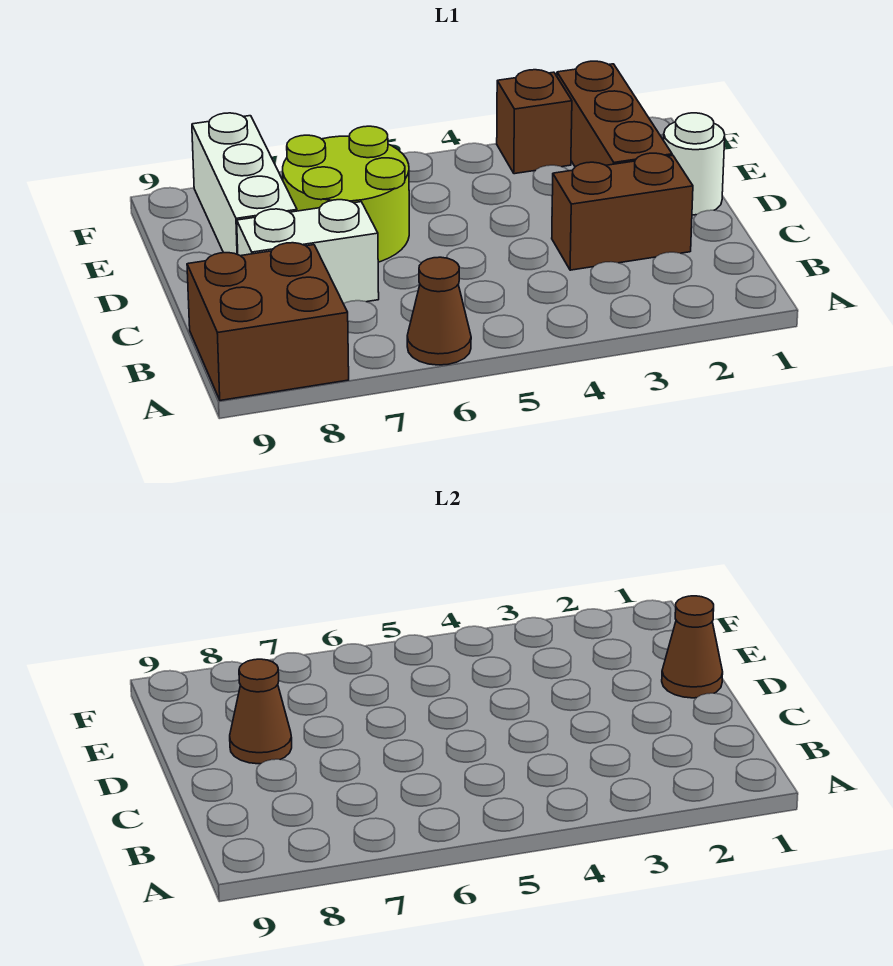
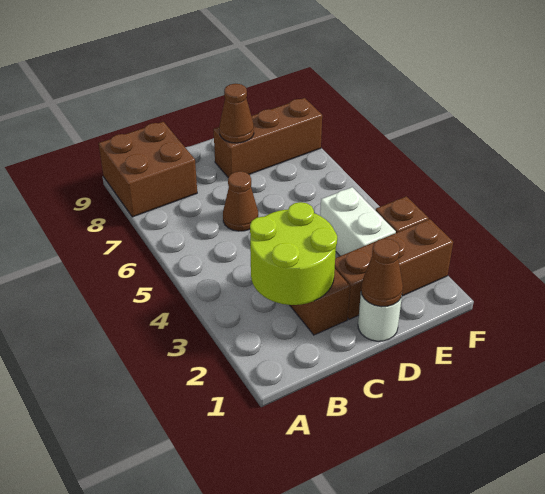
brown cone A6 level 1 -> brown cone C6 level 1
white brick C7:C8 level 1 -> white brick E3:E4 level 1
lime round brick D6:E7 level 1 -> lime round brick B2:C3 level 2
white brick D8:F8 level 1 -> brown brick D8:F8 level 1

